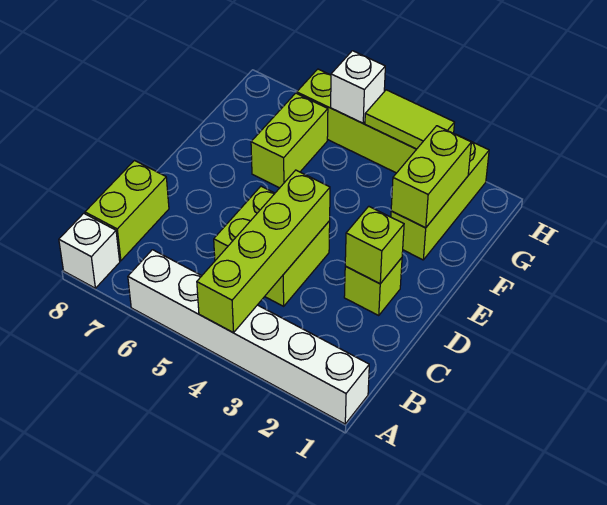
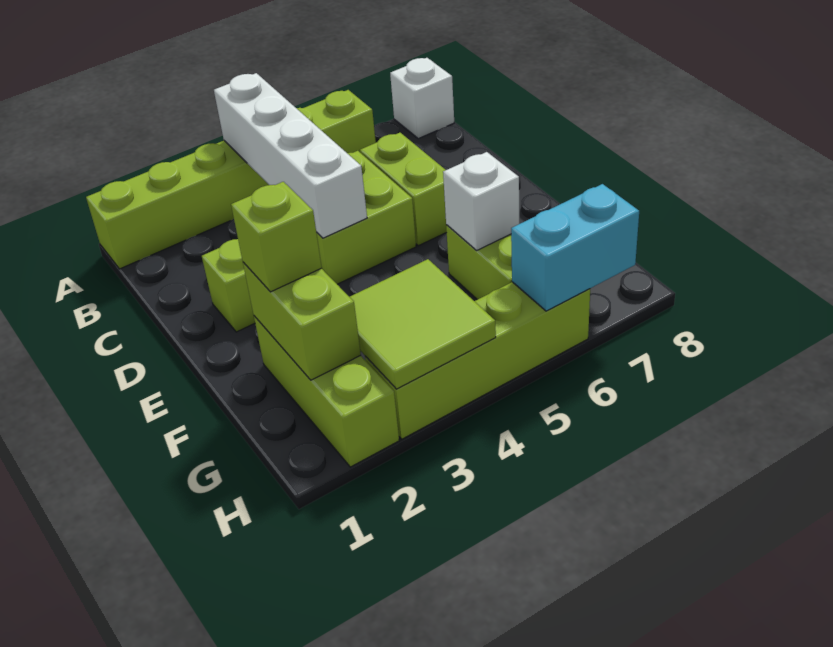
white brick A1:A6 level 1 -> lime brick A1:A6 level 1
lime brick A4:D4 level 2 -> white brick A4:D4 level 2
lime brick B8:C8 level 1 -> lime brick C6:D6 level 1
lime brick D2 level 2 -> lime brick F2 level 3
lime tile H3:H4 level 2 -> lime tile G3:H4 level 2
white brick H5 level 2 -> white brick F6 level 2
none -> cyan brick H6:H7 level 2

